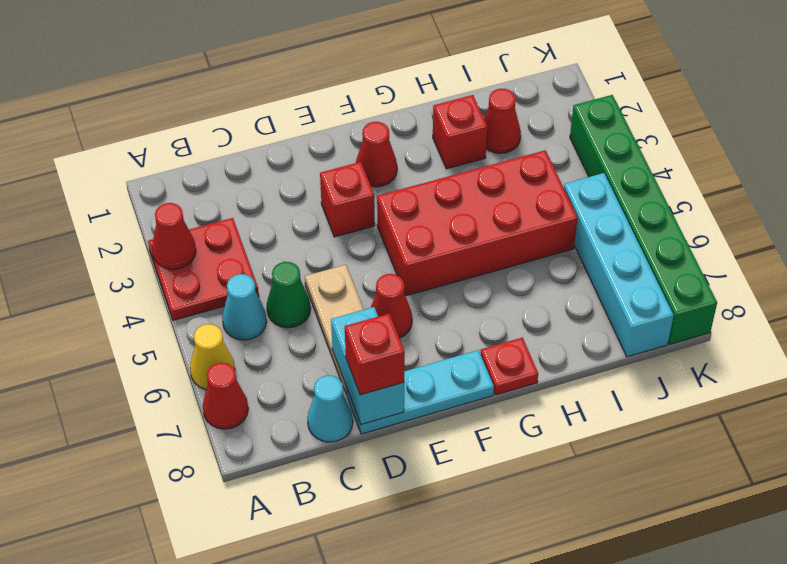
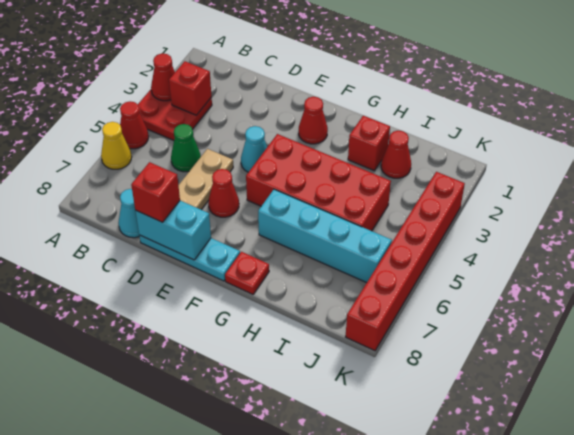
red cone A7 level 1 -> red cone A5 level 1
cyan cone B5 level 1 -> cyan cone E4 level 1
cyan brick D7:D8 level 2 -> cyan brick D8:E8 level 2
red brick E3 level 1 -> red brick B3 level 2
cyan brick J5:J8 level 1 -> cyan brick G6:J6 level 1
green brick K3:K8 level 1 -> red brick K3:K8 level 1

